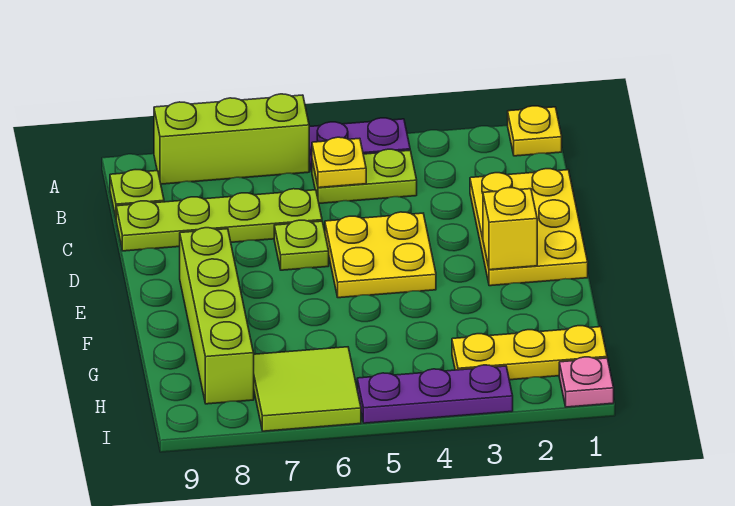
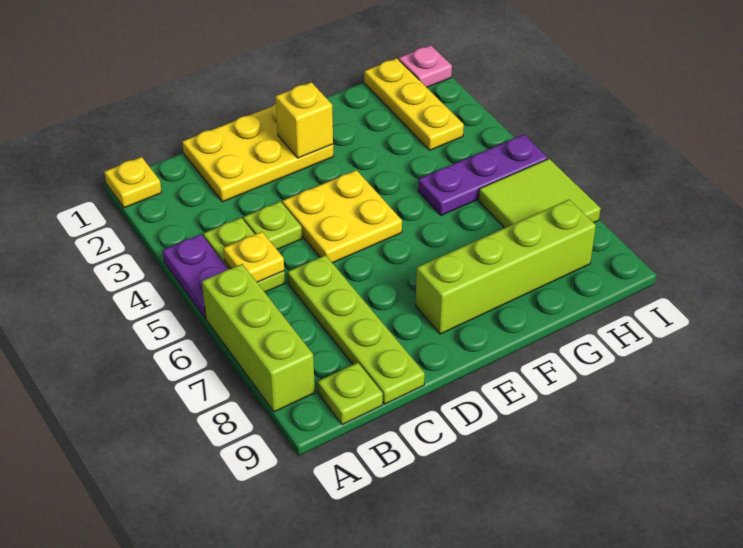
lime plate D6 level 1 -> lime plate C4 level 1
purple plate I3:I5 level 1 -> purple plate G5:I5 level 1

